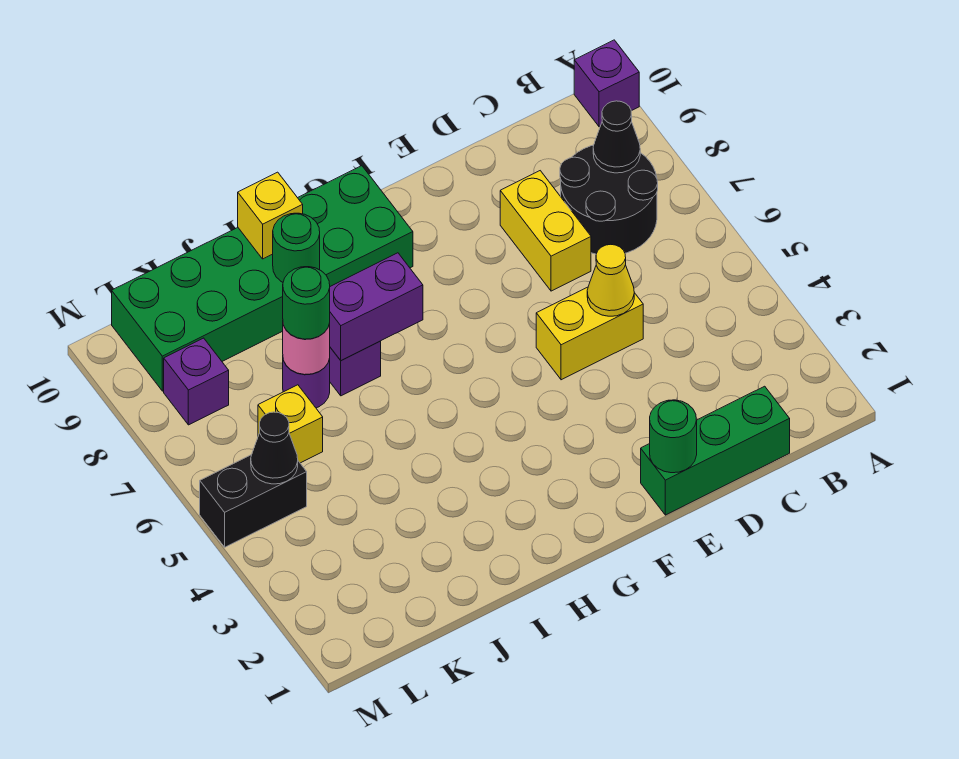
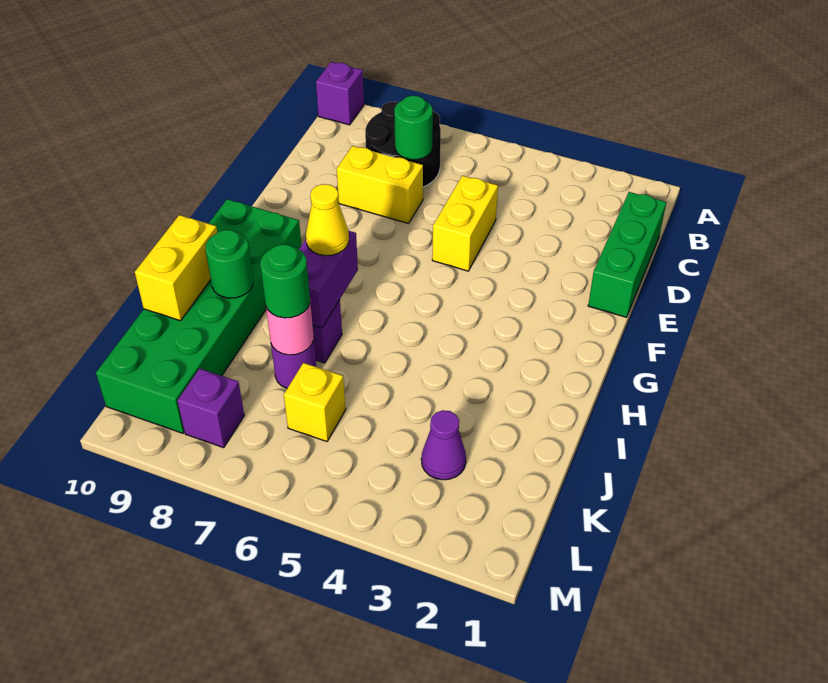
black cone B8 level 2 -> none
yellow cone D5 level 2 -> yellow cone H7 level 3
green round brick E1 level 2 -> green round brick C7 level 2
yellow brick I10 level 2 -> yellow brick I10:J10 level 2
none -> purple cone K3 level 1
black brick L5:M5 level 1 -> none
black cone L5 level 2 -> none

